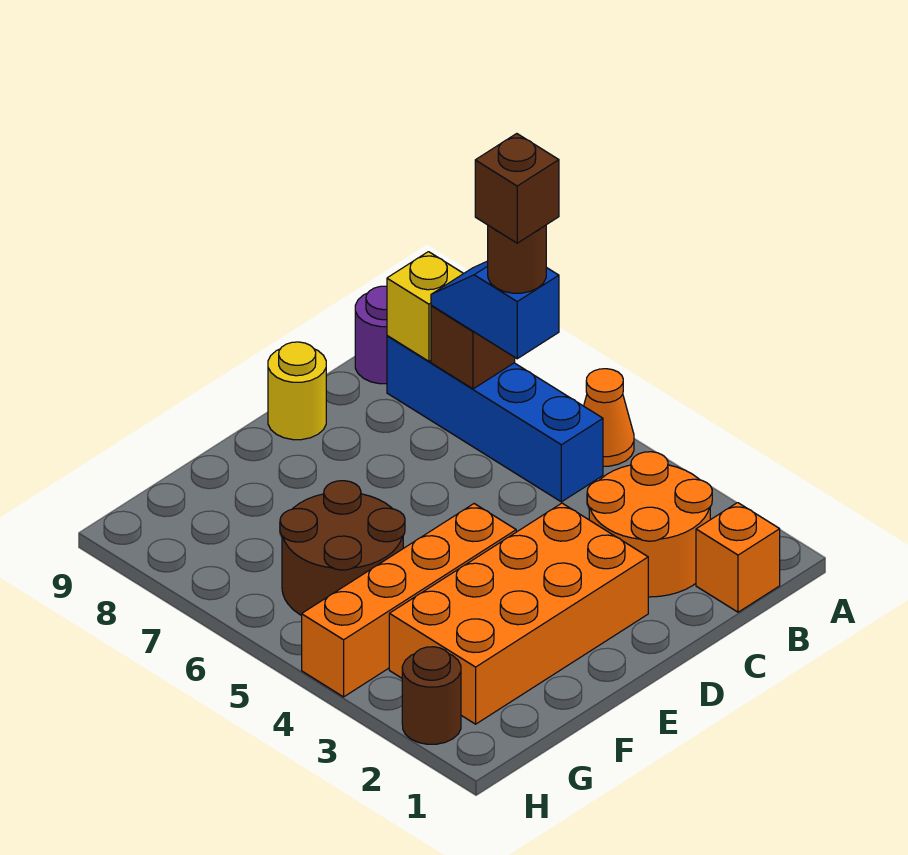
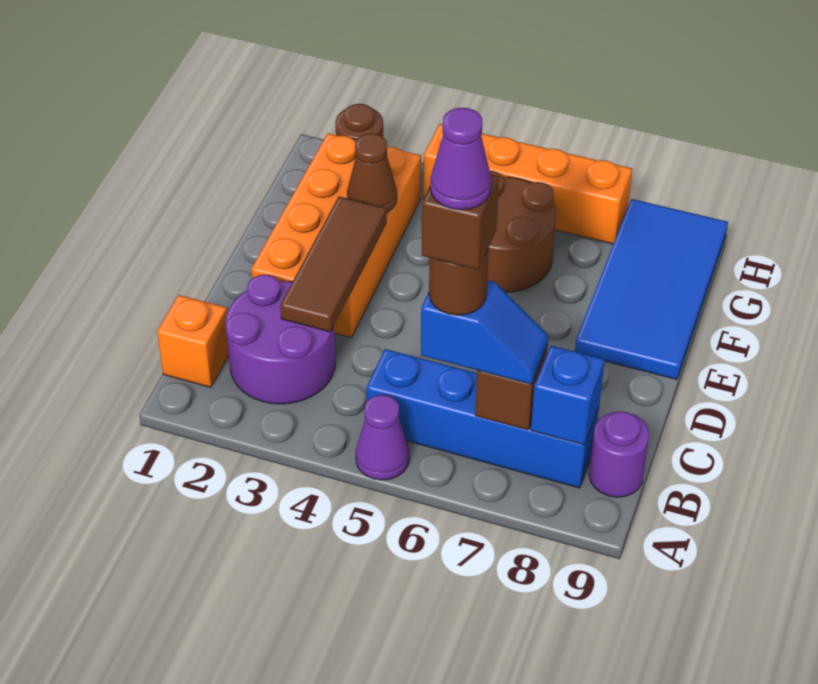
orange cone A5 level 1 -> purple cone A5 level 1
orange round brick B2:C3 level 1 -> purple round brick B2:C3 level 1
none -> purple cone B6 level 6
yellow brick B8 level 2 -> blue brick B8 level 2
none -> brown tile C3:E3 level 2
yellow round brick D9 level 1 -> none
orange brick E4:H4 level 1 -> orange brick H4:H7 level 1
none -> blue tile E8:H9 level 1
none -> brown cone F3 level 2

